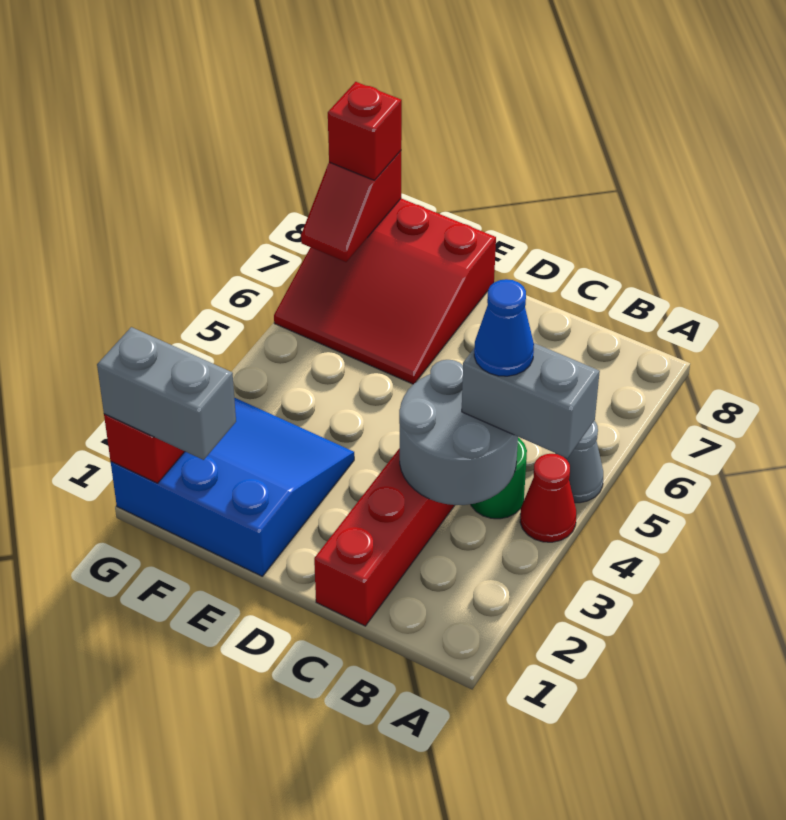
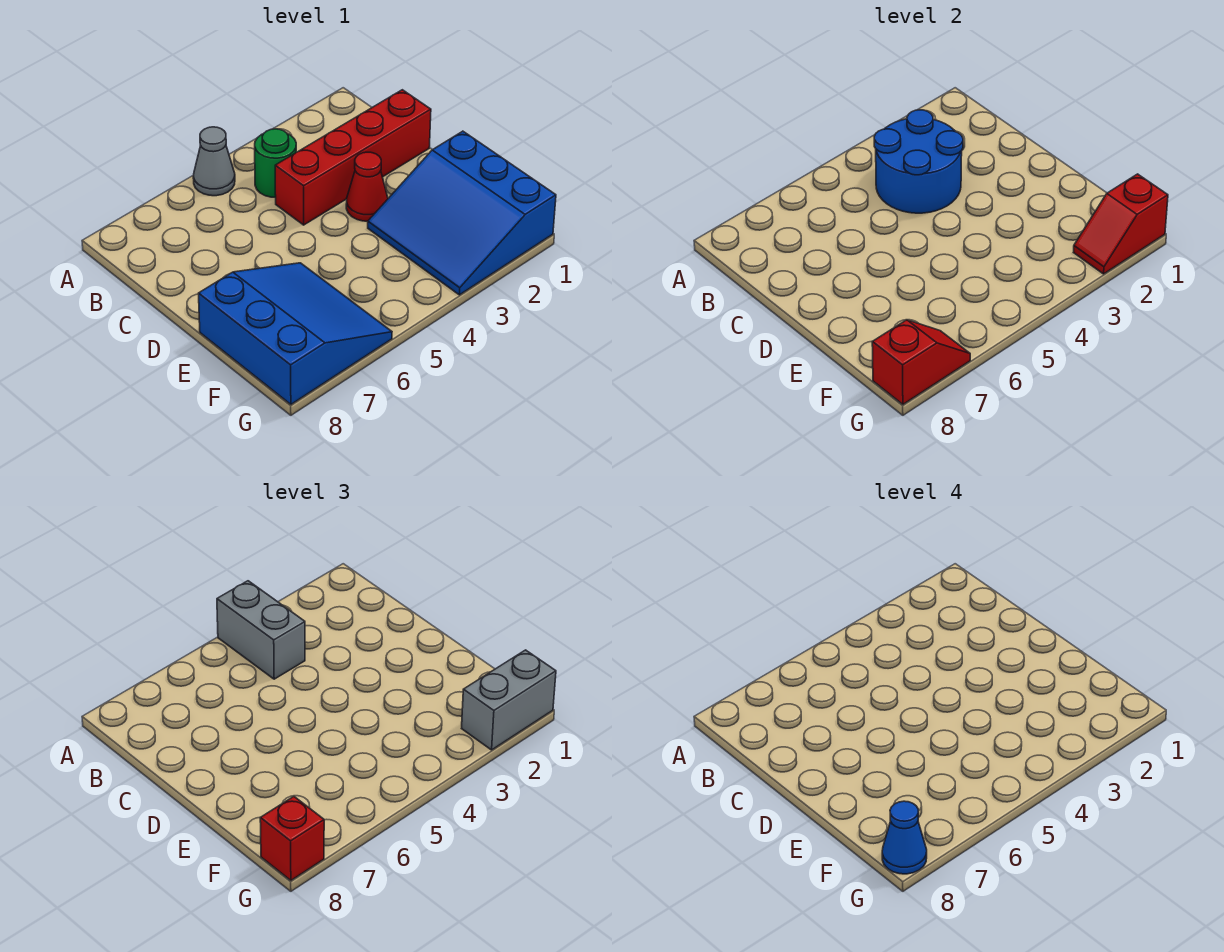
red cone A4 level 1 -> red cone D3 level 1
grey round brick B3:C4 level 2 -> blue round brick B3:C4 level 2
blue cone B4 level 4 -> blue cone G8 level 4
red slope E6:G8 level 1 top 8 -> blue slope E6:G8 level 1 top 8
grey brick F1:G1 level 3 -> grey brick G1:G2 level 3

